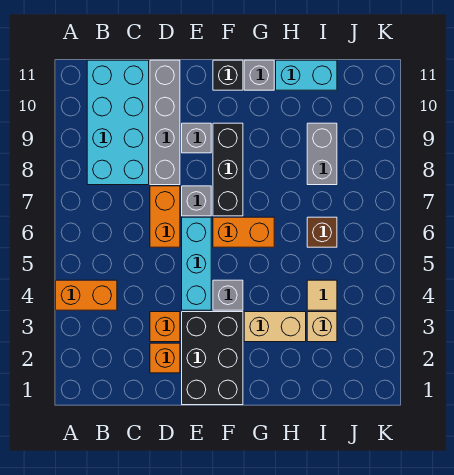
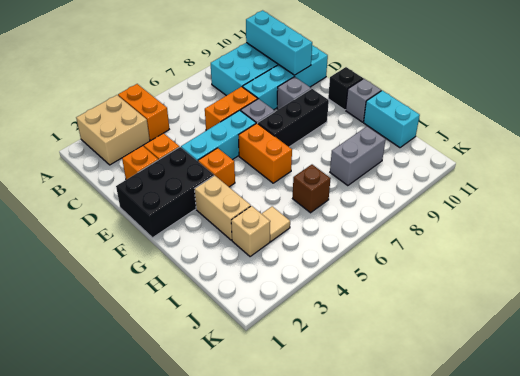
none -> tan brick A2:B3 level 1
none -> cyan brick B10:D10 level 2
grey brick D8:D11 level 1 -> cyan brick D8:D11 level 1
grey brick F4 level 1 -> orange brick F4 level 1

